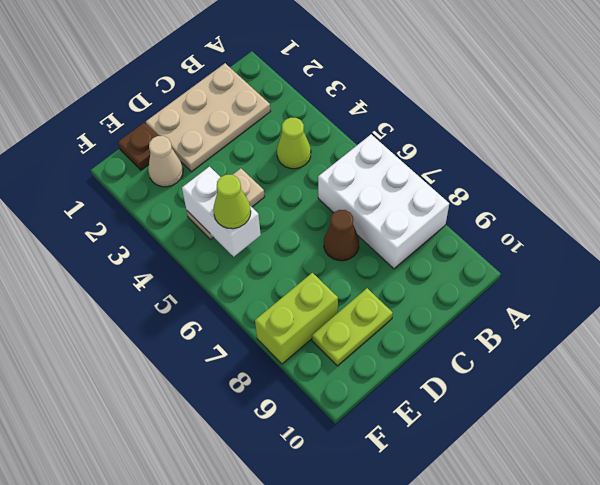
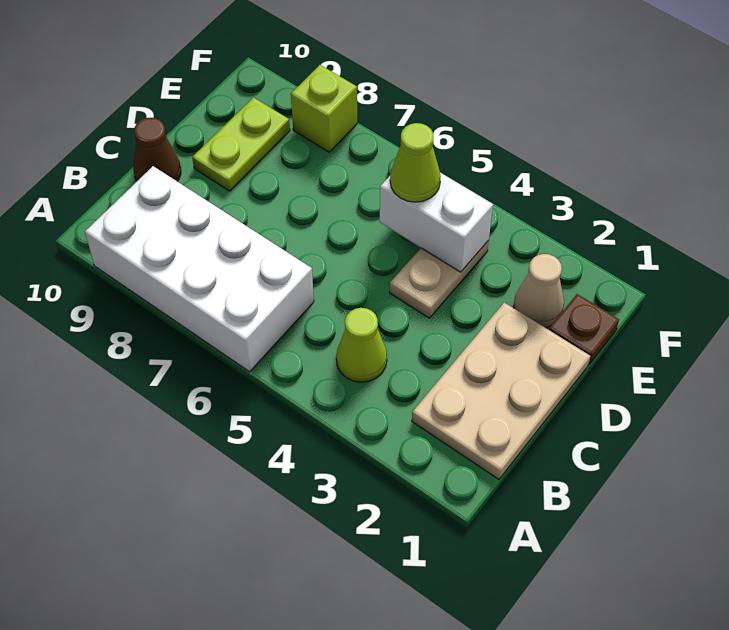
white brick A6:B8 level 1 -> white brick A6:B9 level 1
brown cone C7 level 1 -> brown cone C10 level 1
lime brick E8:F8 level 1 -> lime brick F8 level 1

